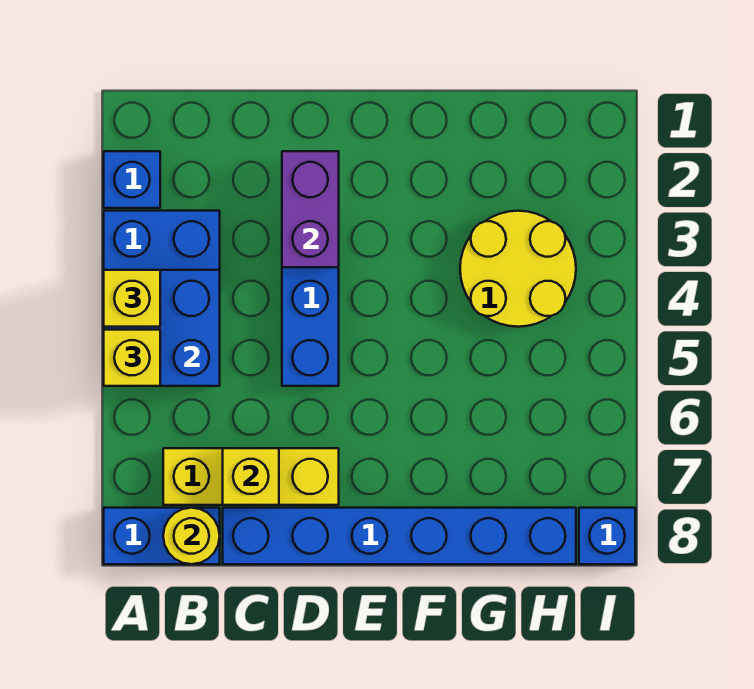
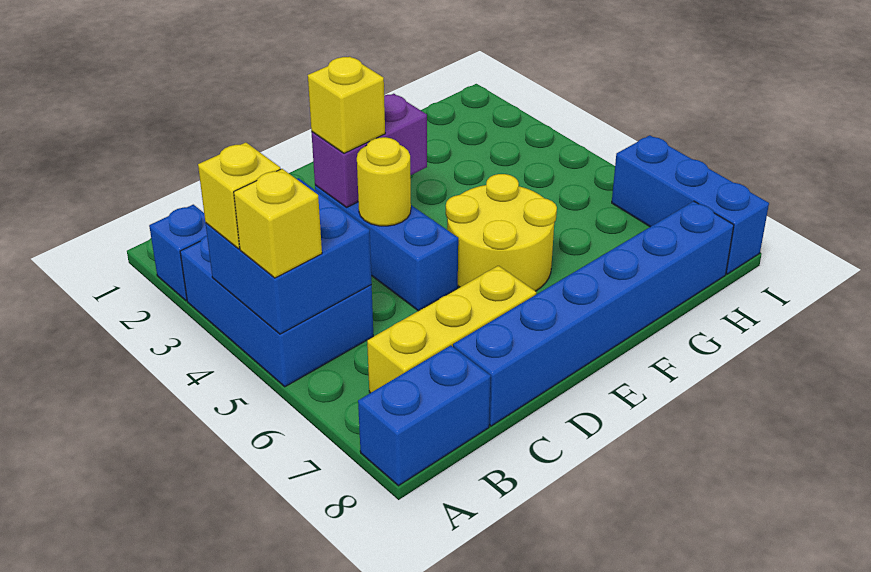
yellow round brick B8 level 2 -> yellow round brick D4 level 2
yellow brick C7 level 2 -> yellow brick D3 level 3
purple brick D2:D3 level 2 -> purple brick D3:E3 level 2
yellow round brick G3:H4 level 1 -> yellow round brick E5:F6 level 1
blue brick I8 level 1 -> blue brick I6:I8 level 1

